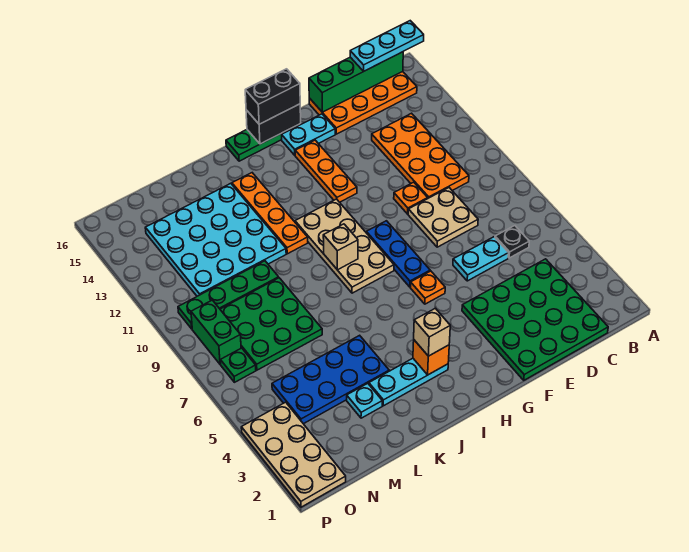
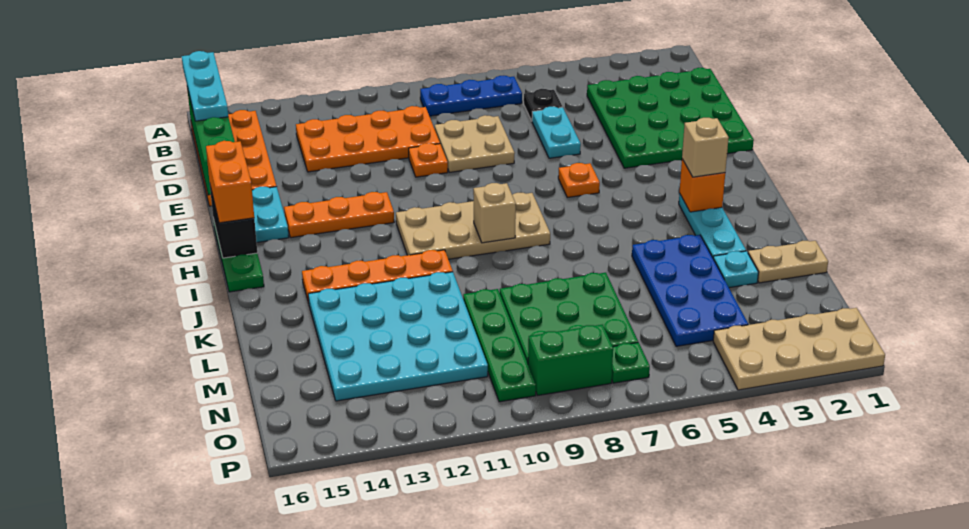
blue plate G7:G9 level 1 -> blue plate B7:B9 level 1
black brick G16:H16 level 3 -> orange brick G16:H16 level 3
none -> tan plate L1:L2 level 1

